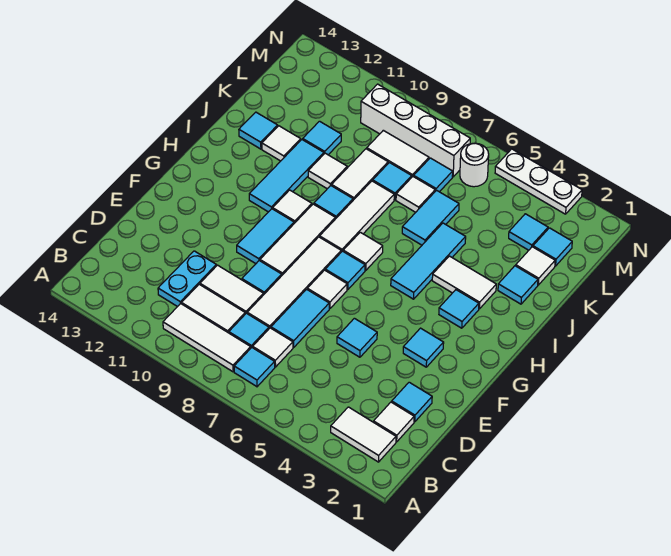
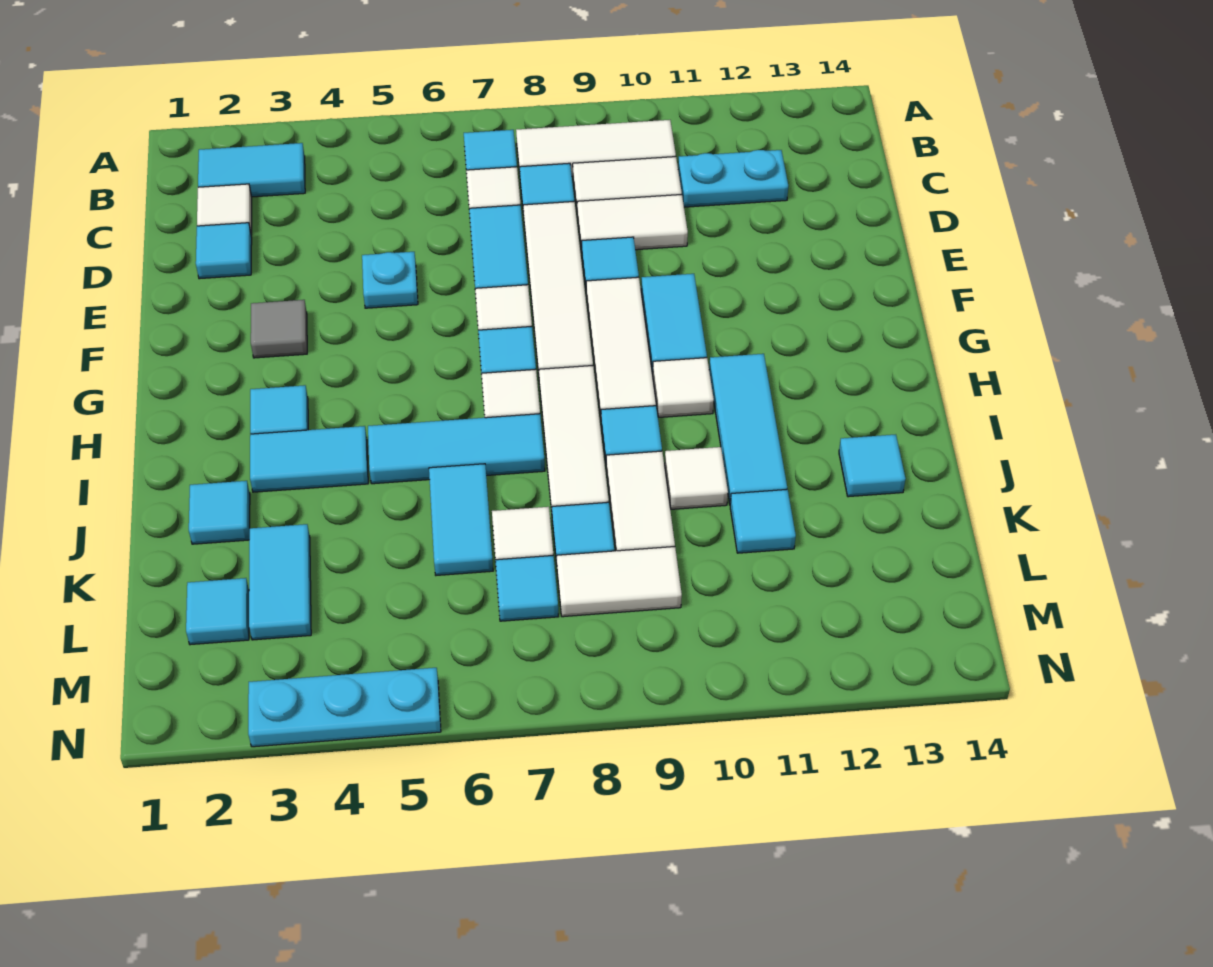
white tile B2:B3 level 1 -> cyan tile B2:B3 level 1
cyan plate C11:D11 level 1 -> cyan plate C11:C12 level 1
cyan tile E5 level 1 -> cyan plate E5 level 1
cyan tile F3 level 1 -> grey tile F3 level 1
cyan tile H5:J5 level 1 -> cyan tile I5:I7 level 1
white tile I3:I4 level 1 -> cyan tile I3:I4 level 1
white tile J12 level 1 -> none
white tile K2 level 1 -> none
cyan tile L3 level 1 -> cyan tile K3:L3 level 1
white round brick M6 level 1 -> none
white brick M7:M10 level 1 -> none
white plate N3:N5 level 1 -> cyan plate N3:N5 level 1

